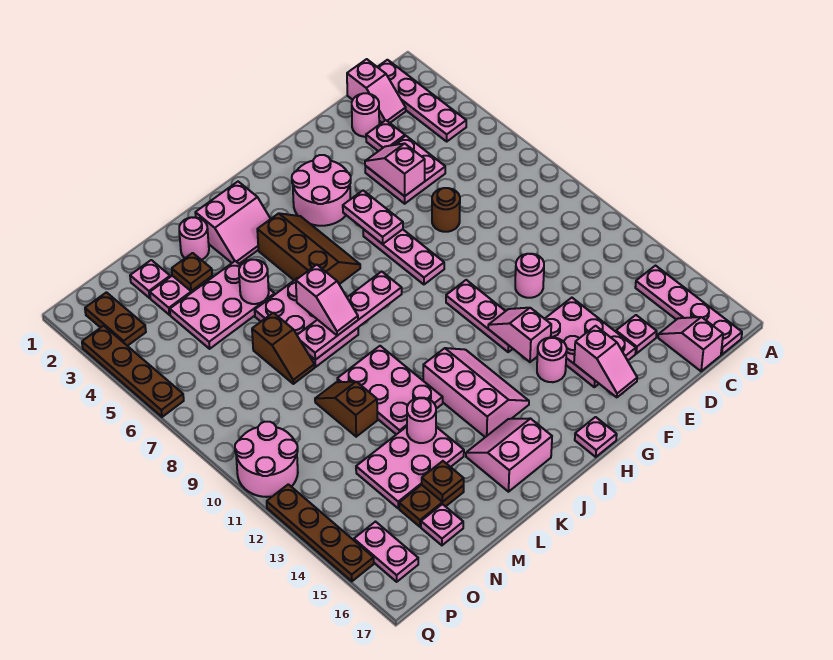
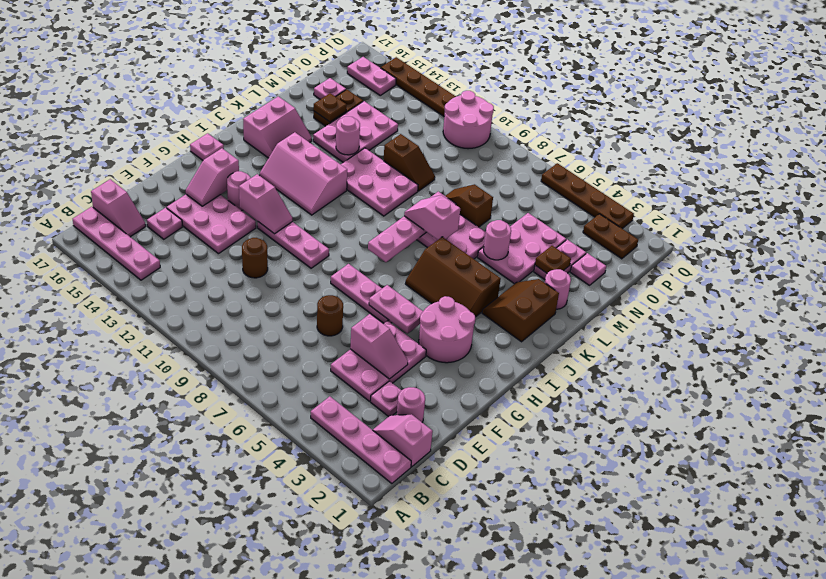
pink plate D4:E5 level 1 -> pink plate D4:F5 level 1
pink round brick E11 level 1 -> brown round brick E11 level 1
pink slope F15:F16 level 2 top 15 -> pink slope F15:G15 level 2 top G
pink slope J2:K3 level 1 top 2 -> brown slope J2:K3 level 1 top 2

